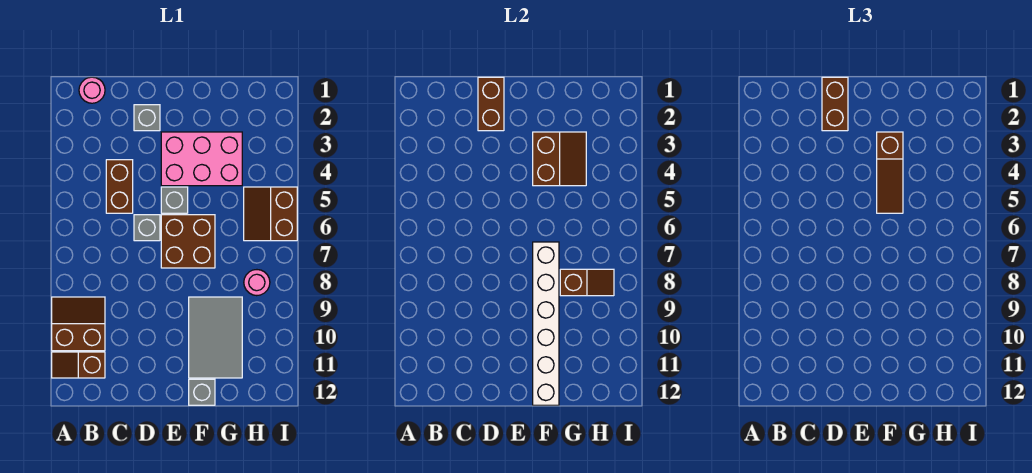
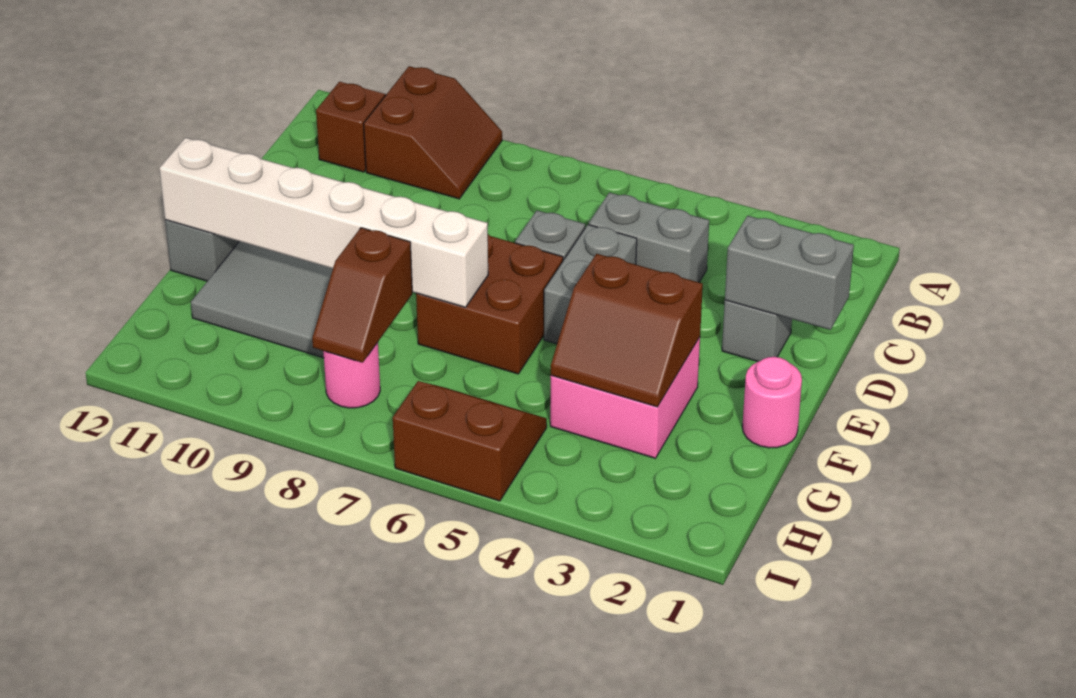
pink round brick B1 level 1 -> pink round brick F1 level 1
brown brick C4:C5 level 1 -> grey brick C4:C5 level 1
brown brick D1:D2 level 2 -> grey brick D1:D2 level 2
brown brick D1:D2 level 3 -> none
pink brick E3:G4 level 1 -> pink brick F3:G4 level 1
grey brick E5 level 1 -> grey brick D5:E5 level 1
brown slope F3:F5 level 3 top 3 -> none

